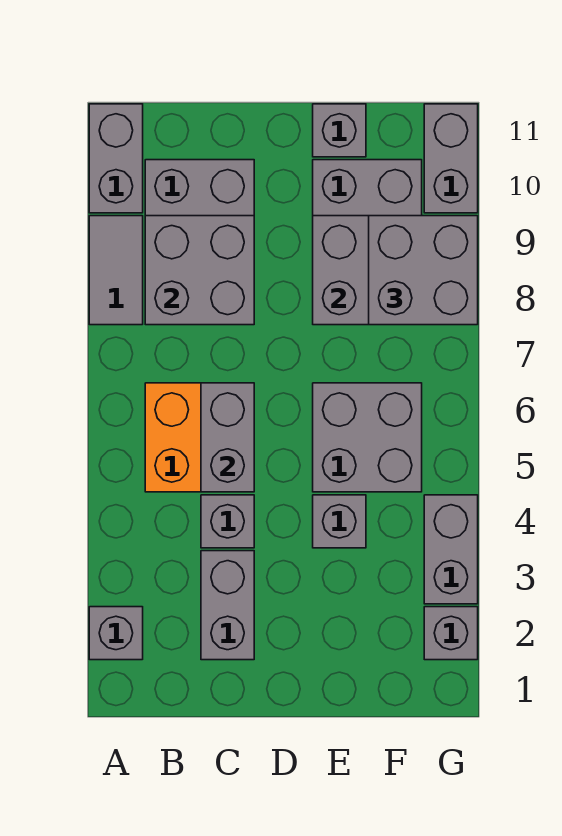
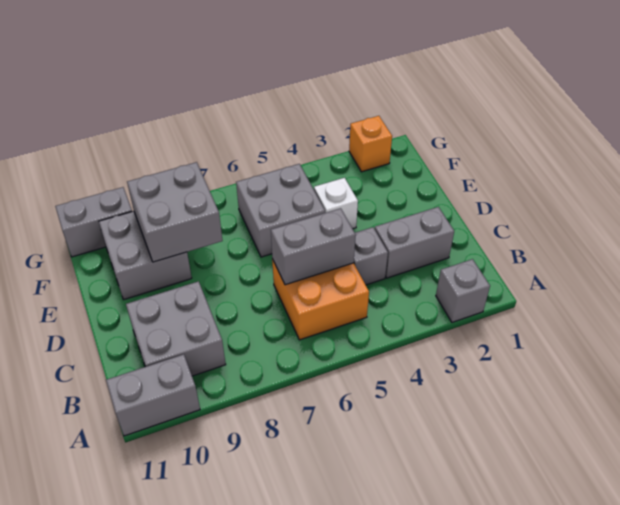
grey tile A8:A9 level 1 -> none
grey brick B8:C9 level 2 -> none
grey brick E4 level 1 -> white brick E4 level 1
grey brick E11 level 1 -> none
grey brick F8:G9 level 3 -> none
grey brick G2 level 1 -> orange brick G2 level 1
grey brick G3:G4 level 1 -> none

